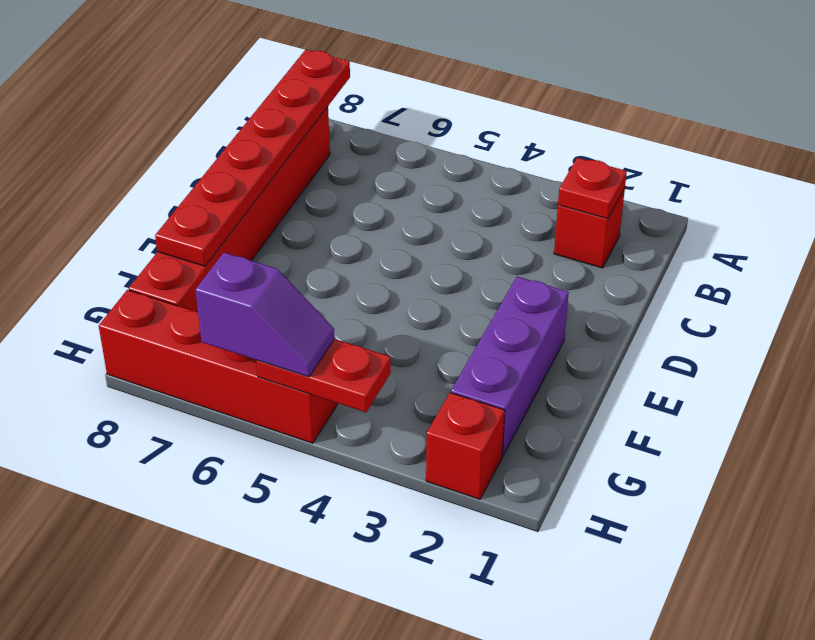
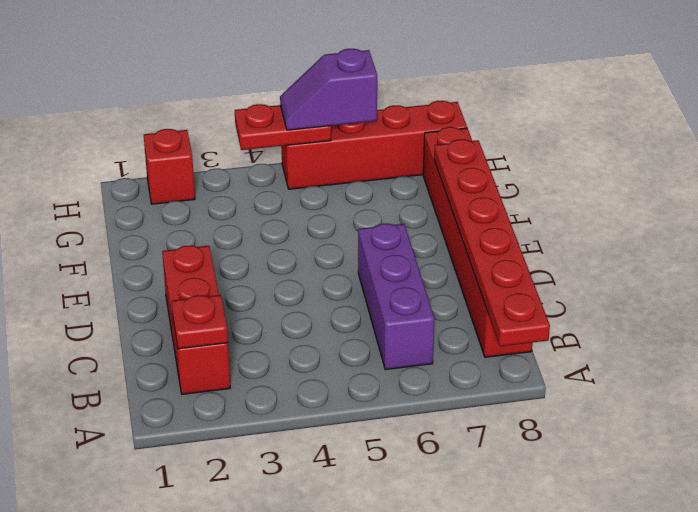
red brick B2 level 1 -> red brick B2:D2 level 1
purple brick E2:G2 level 1 -> purple brick B6:D6 level 1

